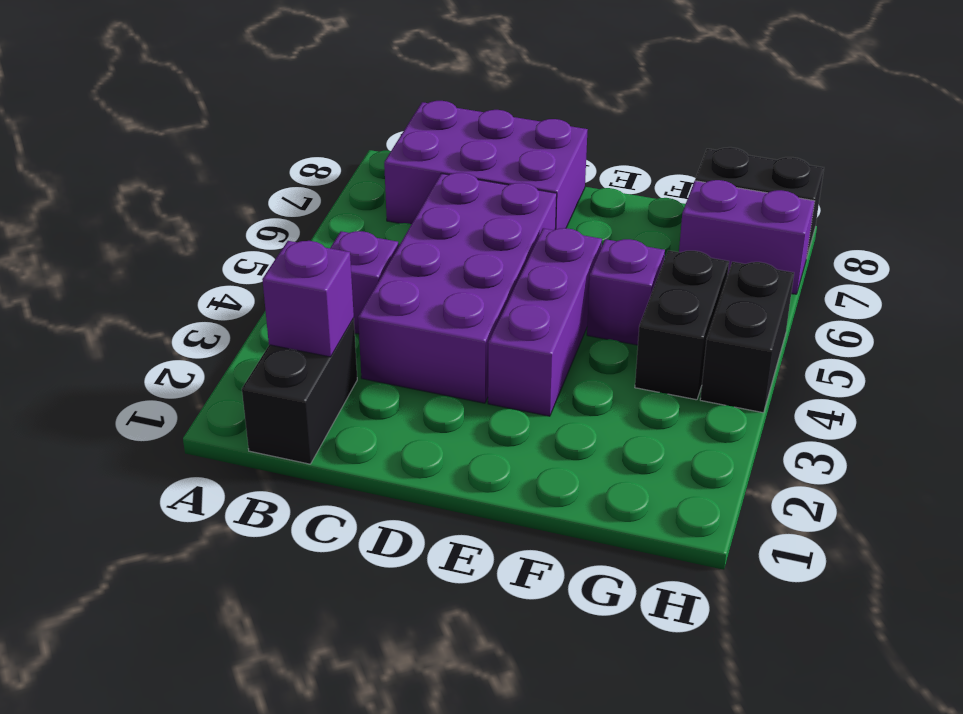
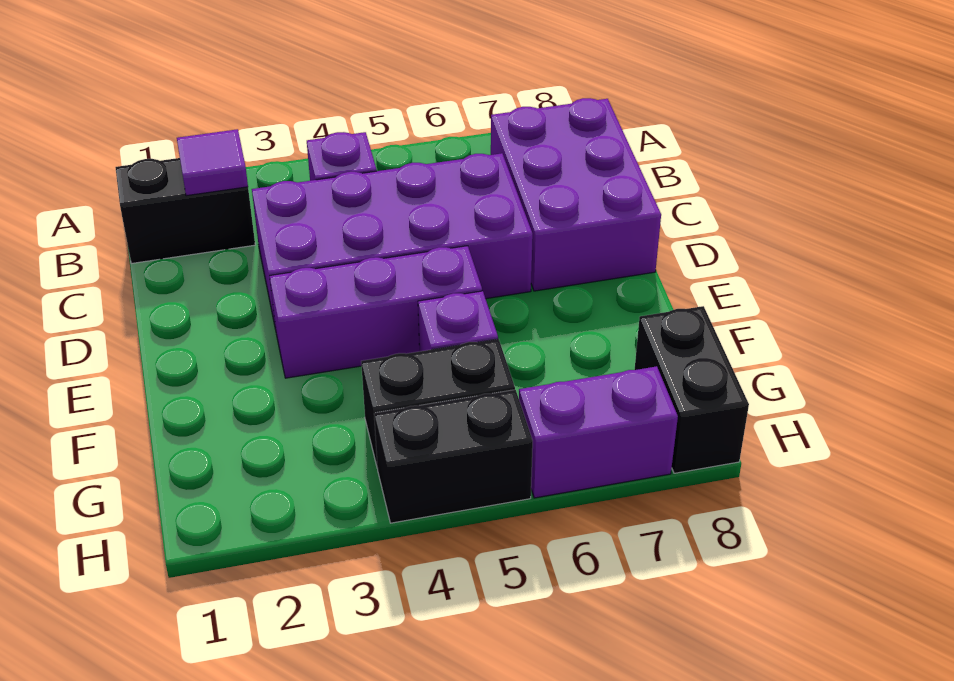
purple brick B2 level 2 -> purple tile B2 level 2
purple brick G7:H7 level 1 -> purple brick H6:H7 level 1

